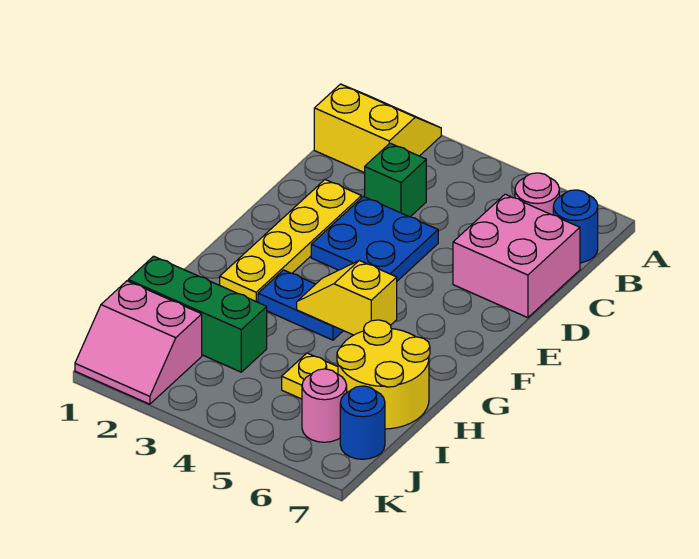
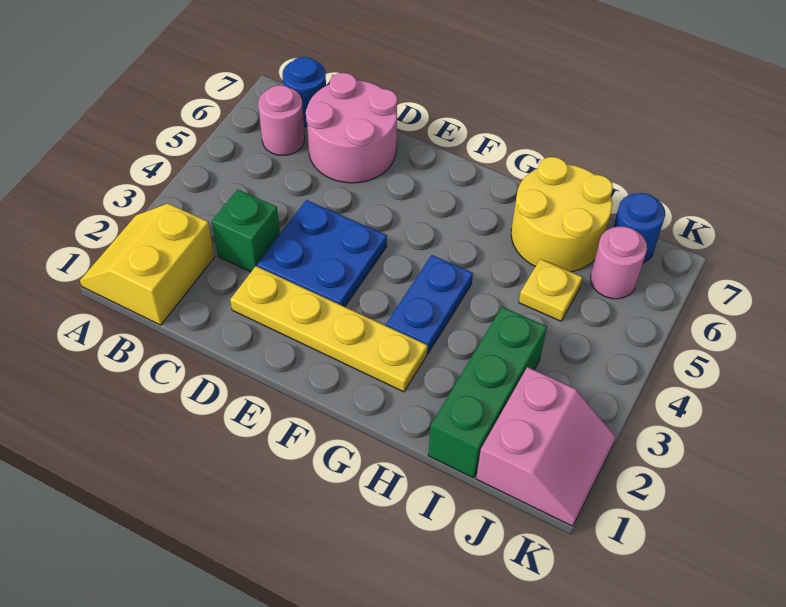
pink brick C6:D7 level 1 -> pink round brick C6:D7 level 1
yellow slope G4:G5 level 2 top 5 -> none

